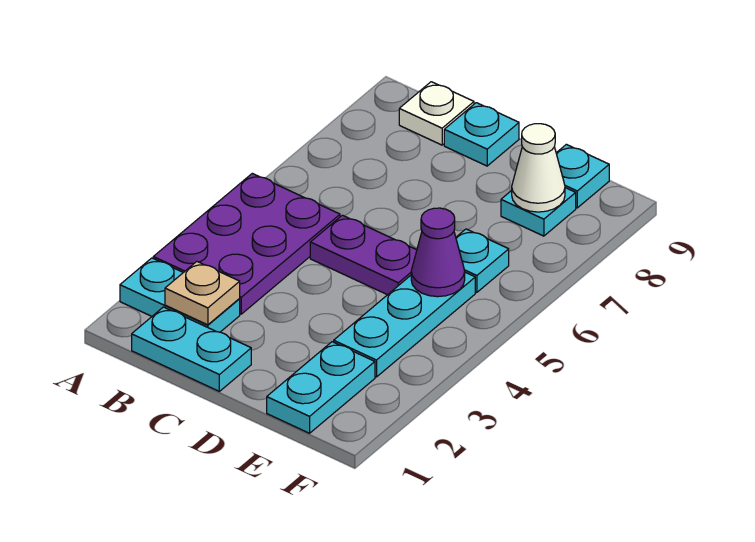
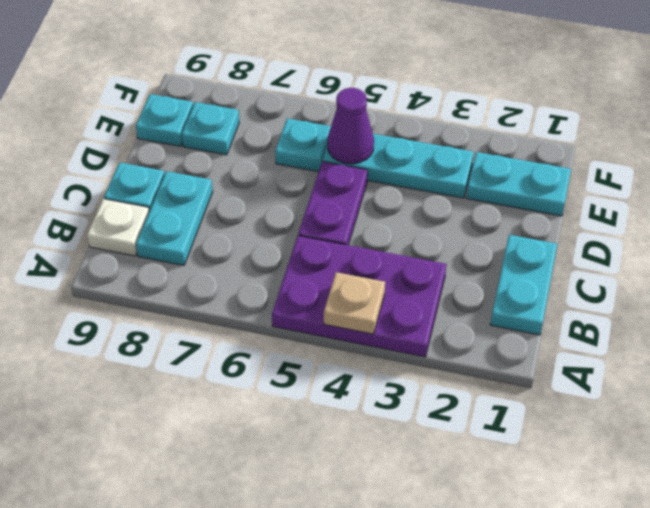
cyan plate A2:B2 level 1 -> cyan plate B8:C8 level 1
tan plate B2 level 2 -> tan plate A4 level 2
white cone E8 level 2 -> none

